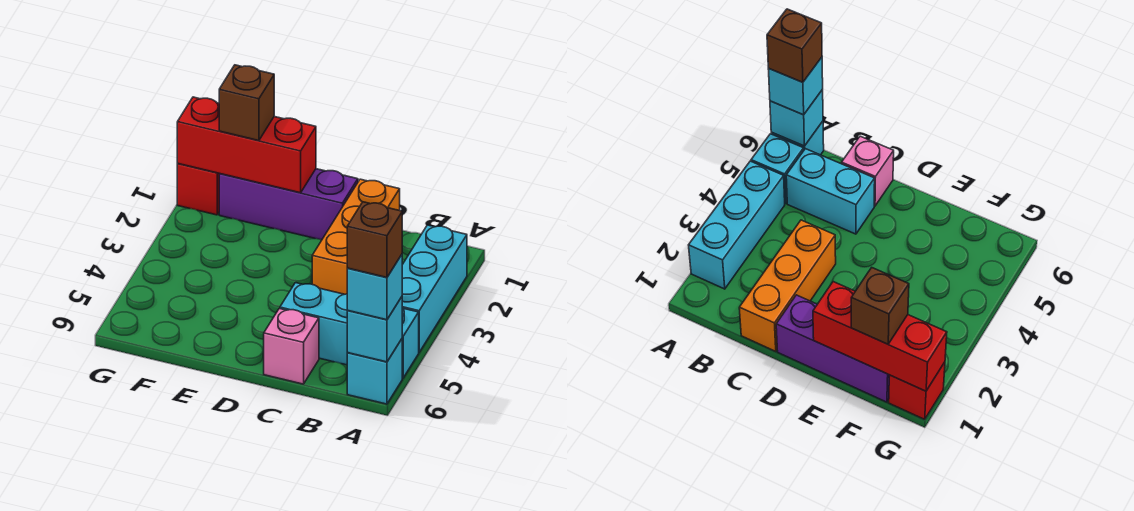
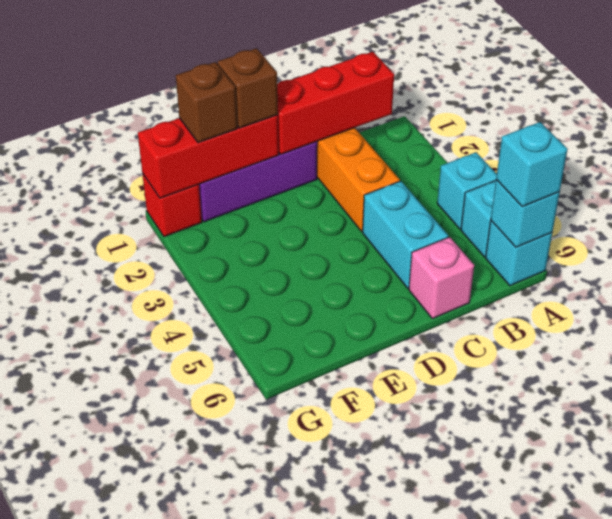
cyan brick A2:A4 level 1 -> cyan brick A4 level 1
brown brick A6 level 4 -> brown brick E1 level 3
none -> red brick B1:D1 level 2
cyan brick B5:C5 level 1 -> cyan brick C4:C5 level 1

